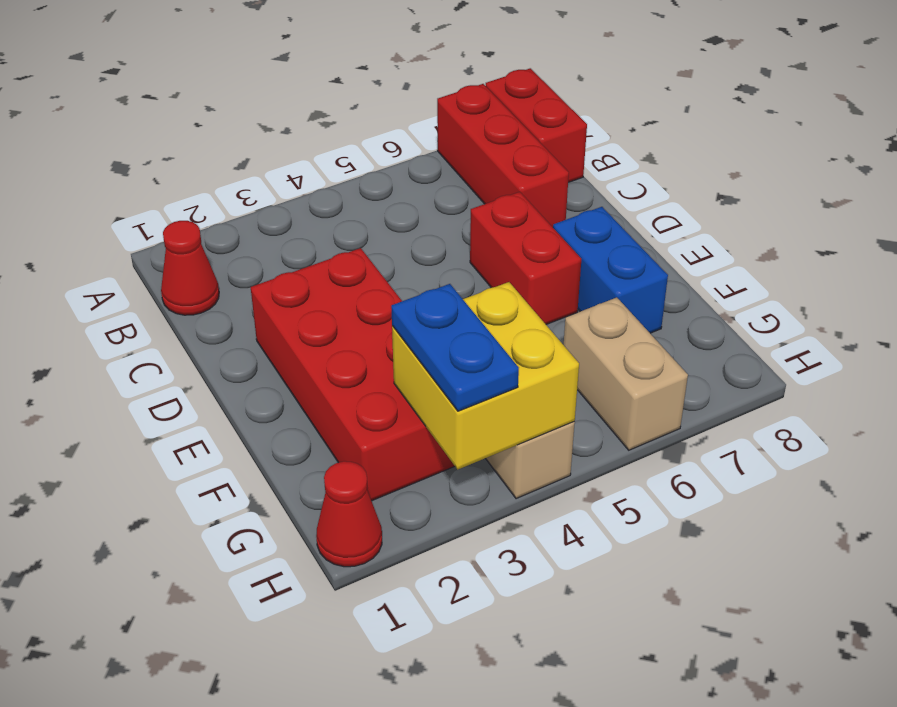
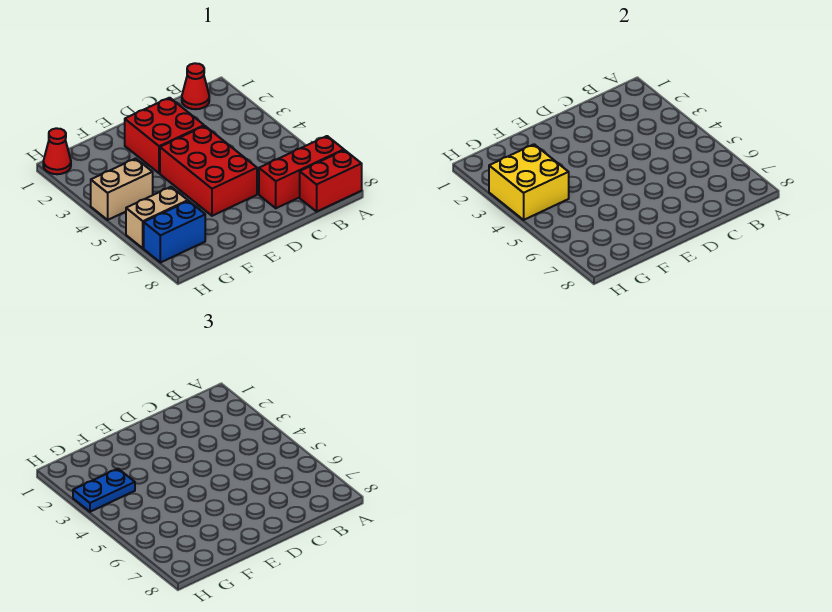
red brick D2:G3 level 1 -> red brick D2:E3 level 1
red brick D6:E6 level 1 -> red brick D4:E6 level 1
blue brick E7:F7 level 1 -> blue brick G7:H7 level 1

